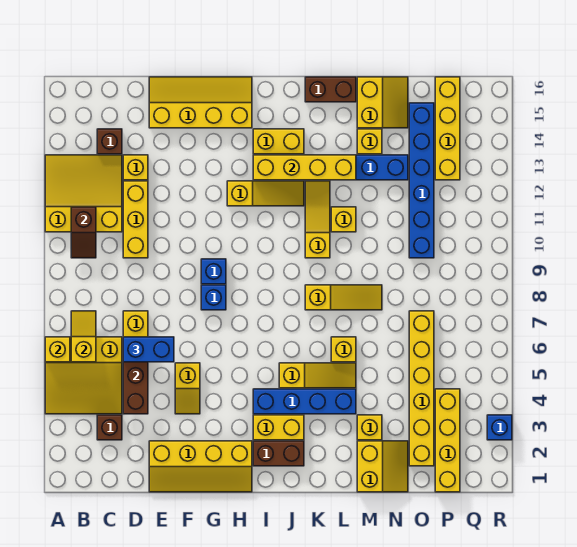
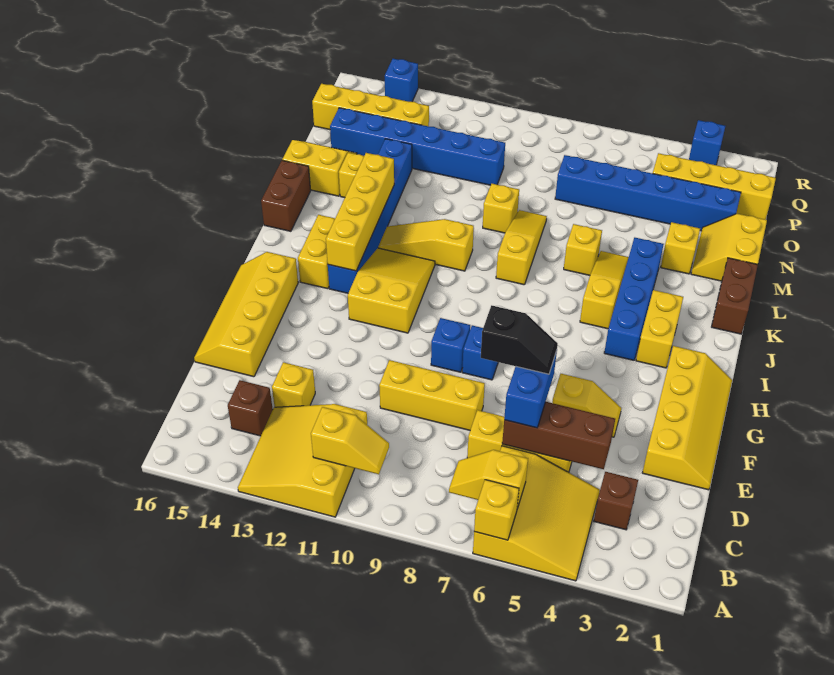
brown slope B10:B11 level 2 top 11 -> yellow slope B10:B11 level 2 top 11
yellow brick D10:D12 level 1 -> yellow brick E8:E10 level 1
none -> black slope E6:E7 level 4 top 7
yellow slope H12:J12 level 1 top H -> yellow slope H11:J12 level 1 top H
brown brick I2:J2 level 1 -> brown brick K1:L1 level 1
yellow brick L11 level 1 -> yellow brick M9 level 1
yellow slope M1:N2 level 1 top M -> yellow slope M1:N2 level 1 top 1
yellow brick O2:O7 level 1 -> blue brick O2:O7 level 1
none -> blue brick R14 level 1

